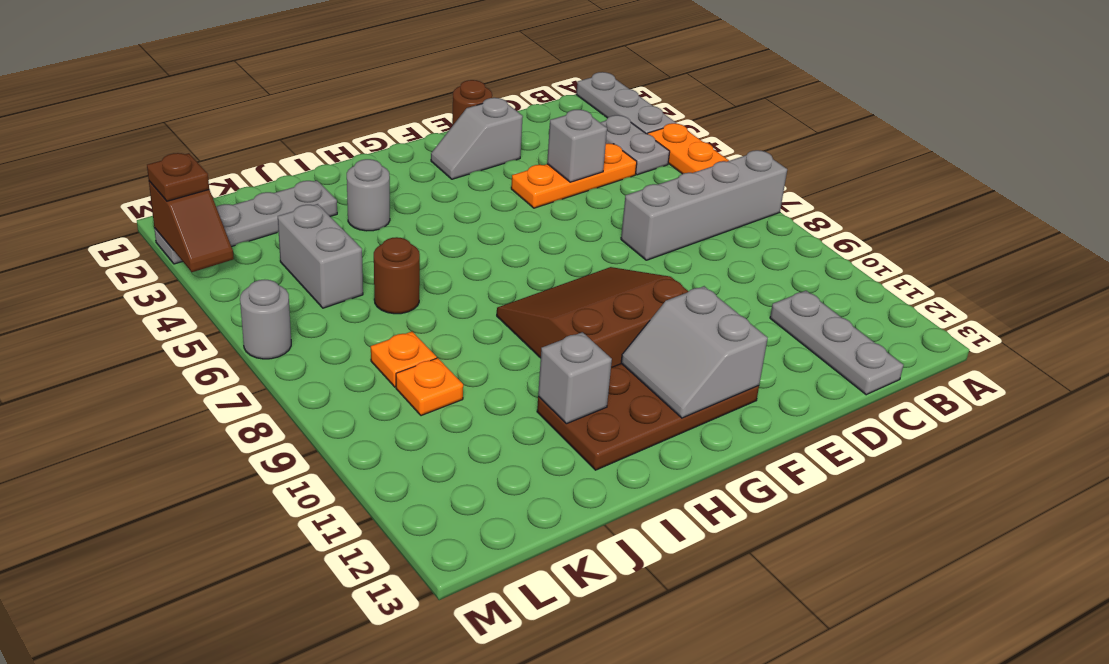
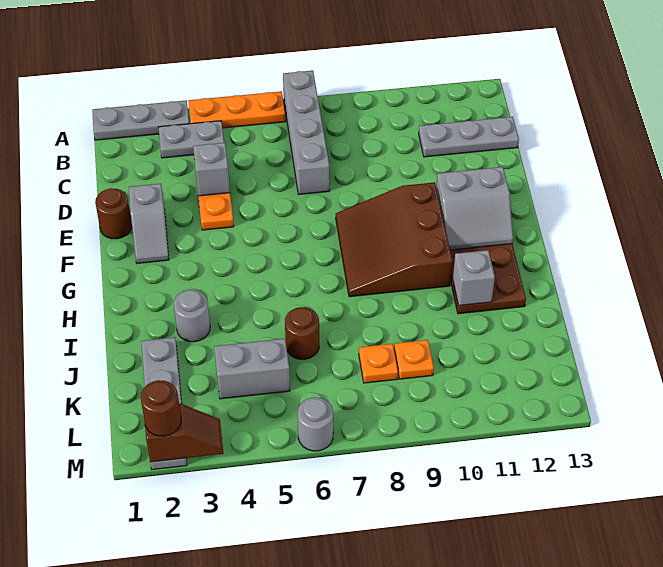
brown plate M2 level 3 -> brown round brick M2 level 3

